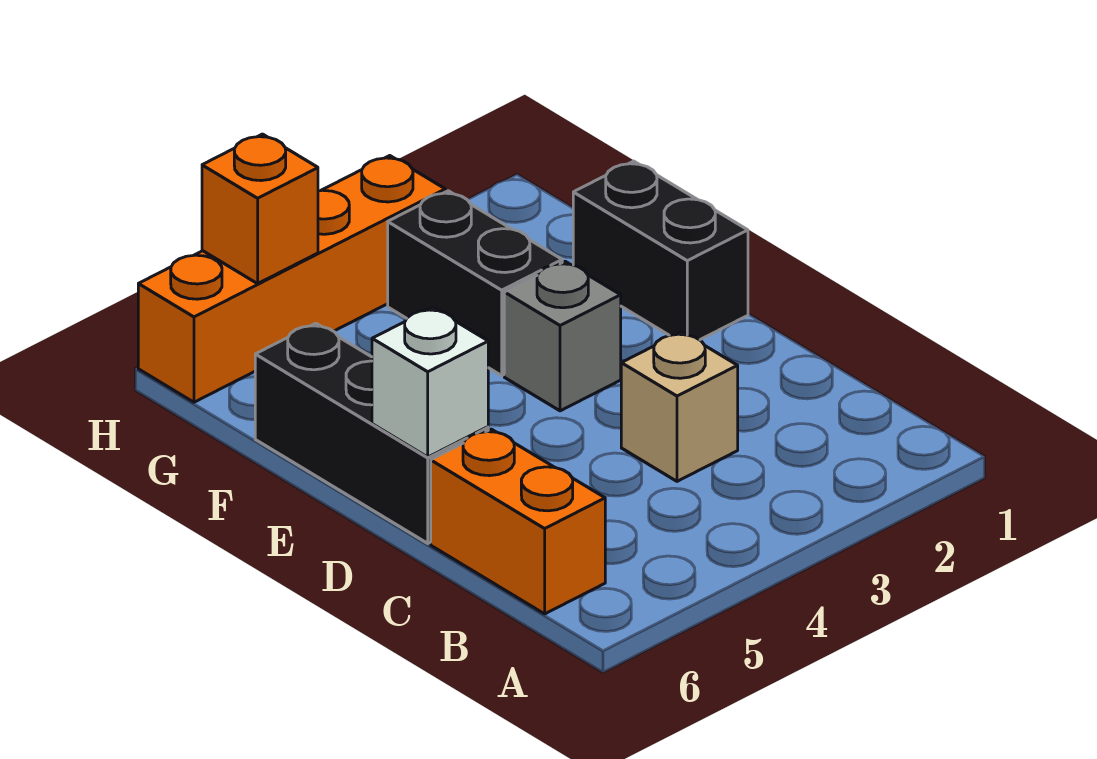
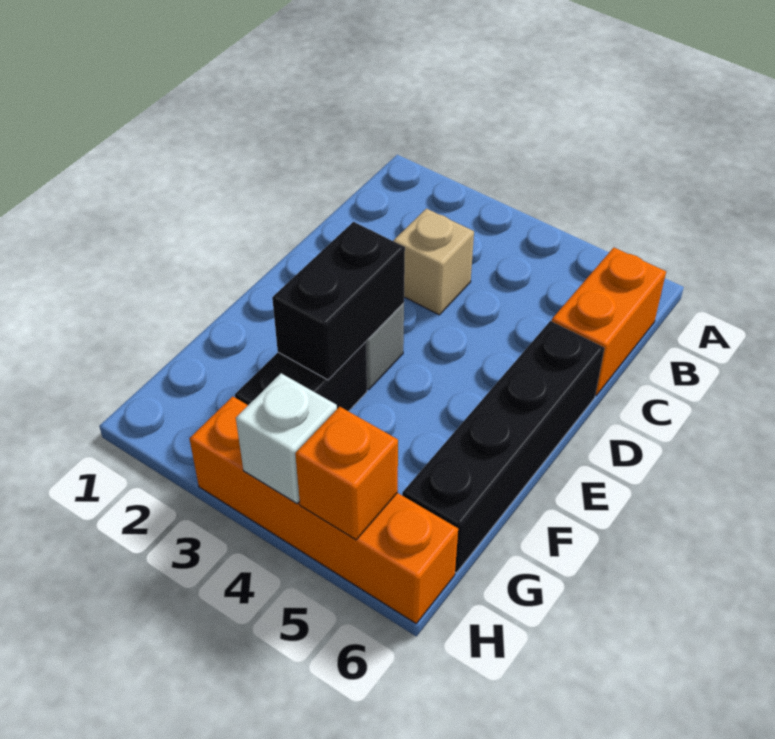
black brick D6:F6 level 1 -> black brick D6:G6 level 1
white brick D6 level 2 -> white brick H4 level 2
black brick E1:F1 level 1 -> black brick E3:F3 level 2

